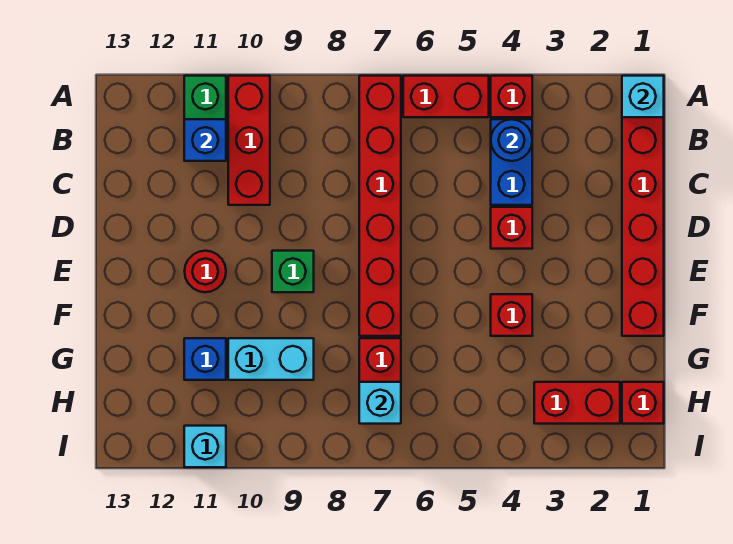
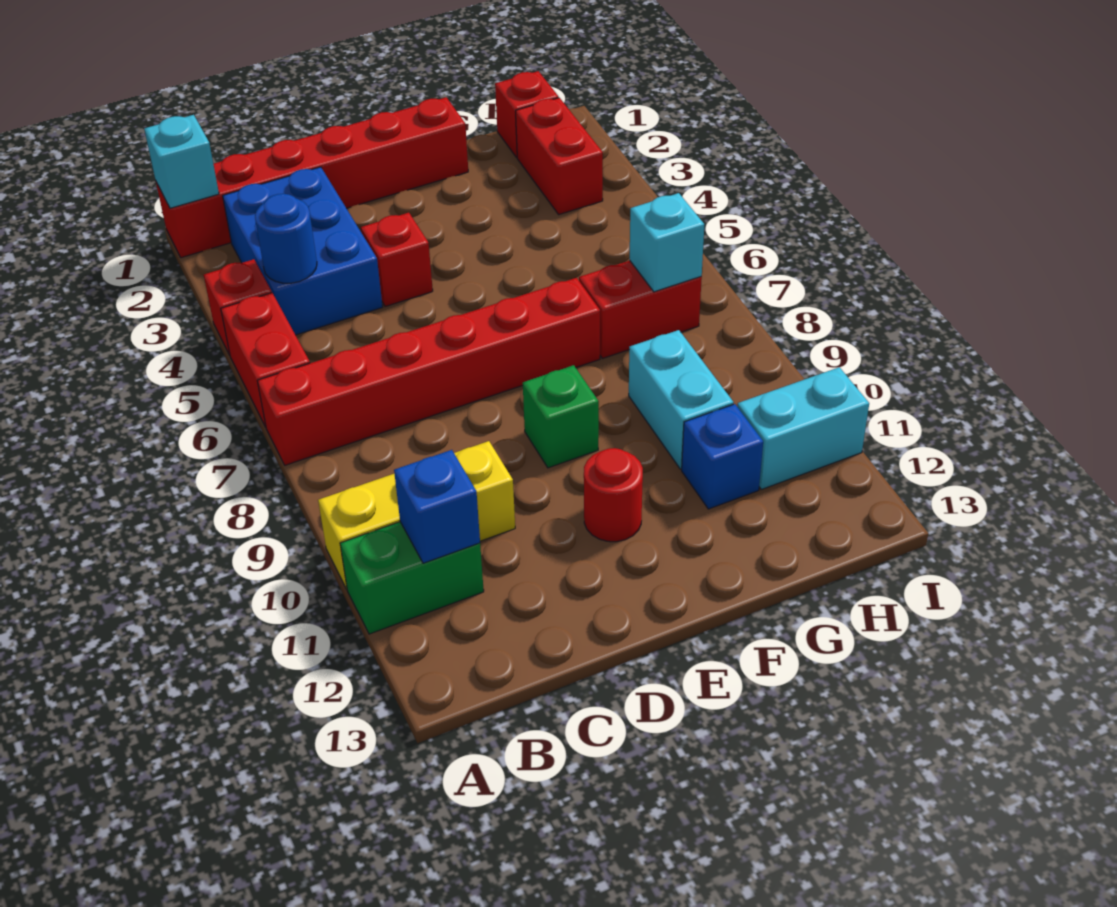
red brick A10:C10 level 1 -> yellow brick A10:C10 level 1
blue brick B4:C4 level 1 -> blue brick B2:C4 level 1
red brick F4 level 1 -> none
cyan brick I11 level 1 -> cyan brick H11:I11 level 1

